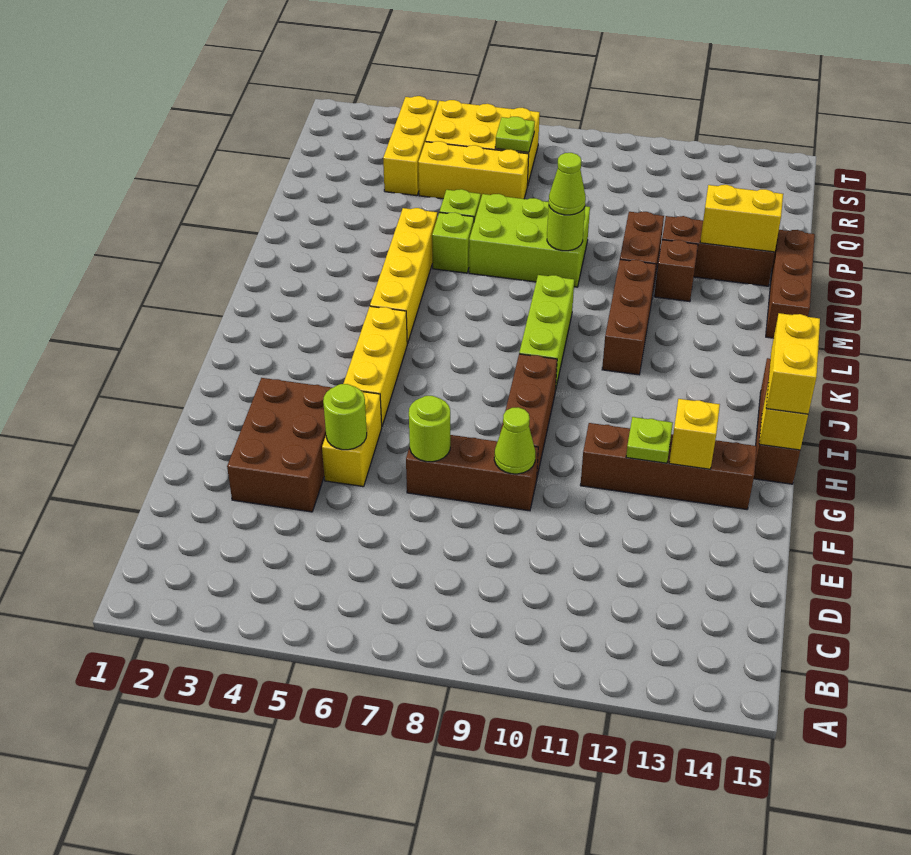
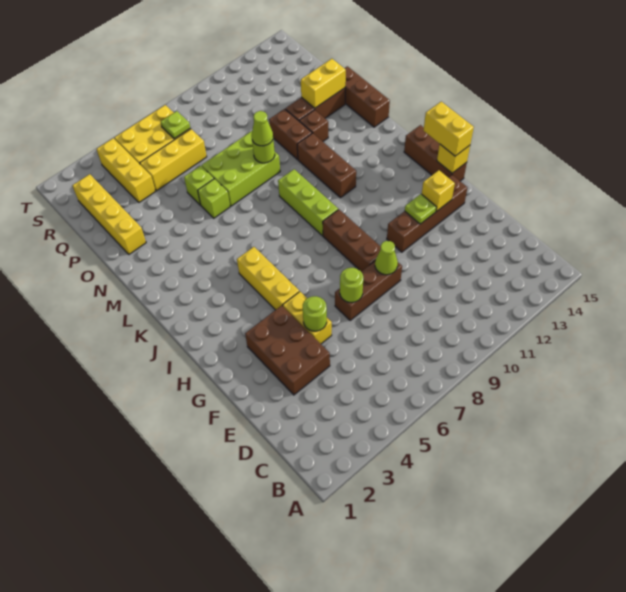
yellow brick K5:N5 level 1 -> yellow brick O2:R2 level 1

